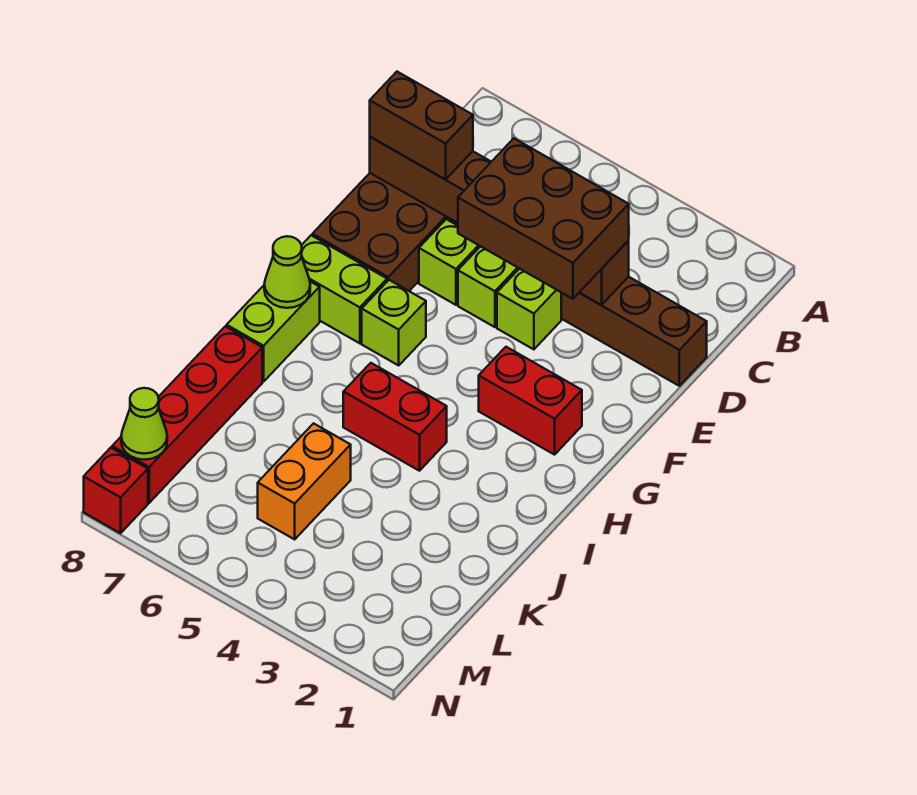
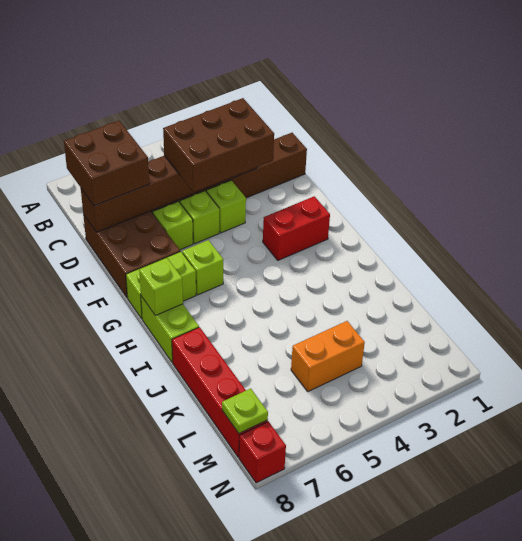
brown brick D7:D8 level 3 -> brown brick C7:D8 level 3
lime cone H8 level 2 -> lime brick H8 level 2
red brick I4:I5 level 1 -> none
orange brick K5:L5 level 1 -> orange brick L4:L5 level 1
lime cone M8 level 2 -> lime plate M8 level 2

